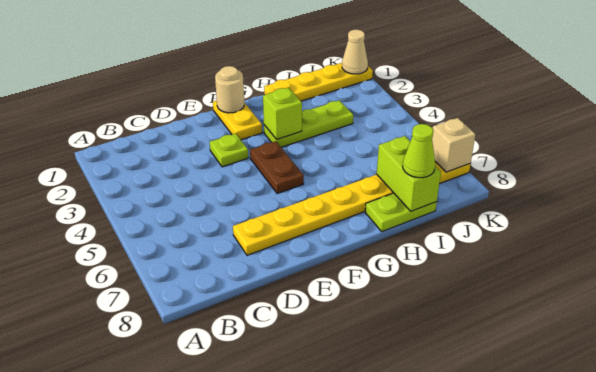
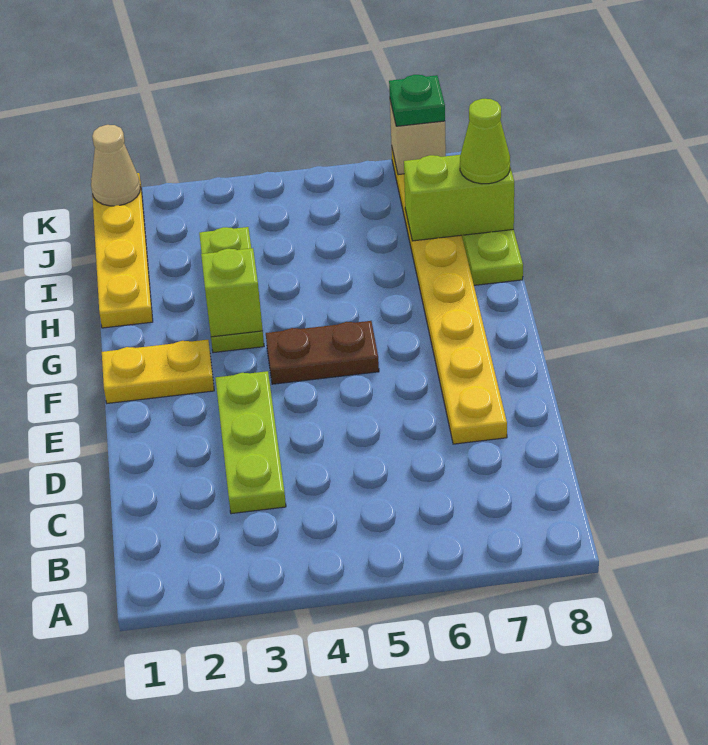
lime plate E3 level 1 -> lime plate C3:E3 level 1
tan round brick F1 level 2 -> none
none -> green plate K7 level 3

